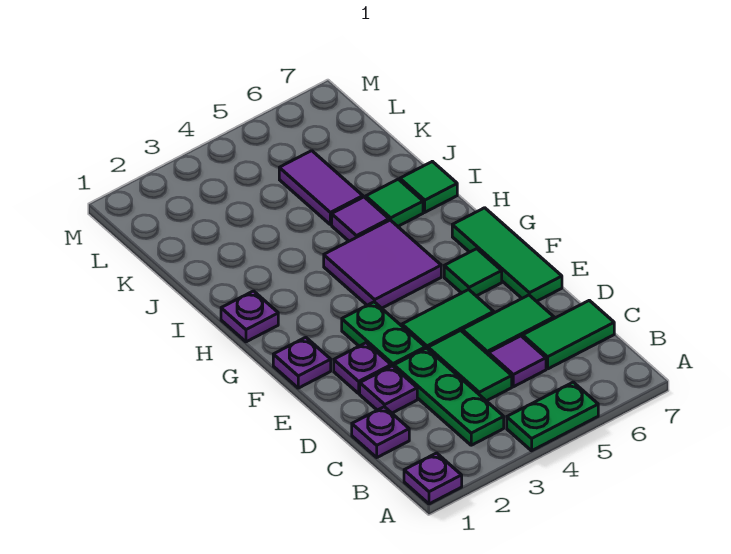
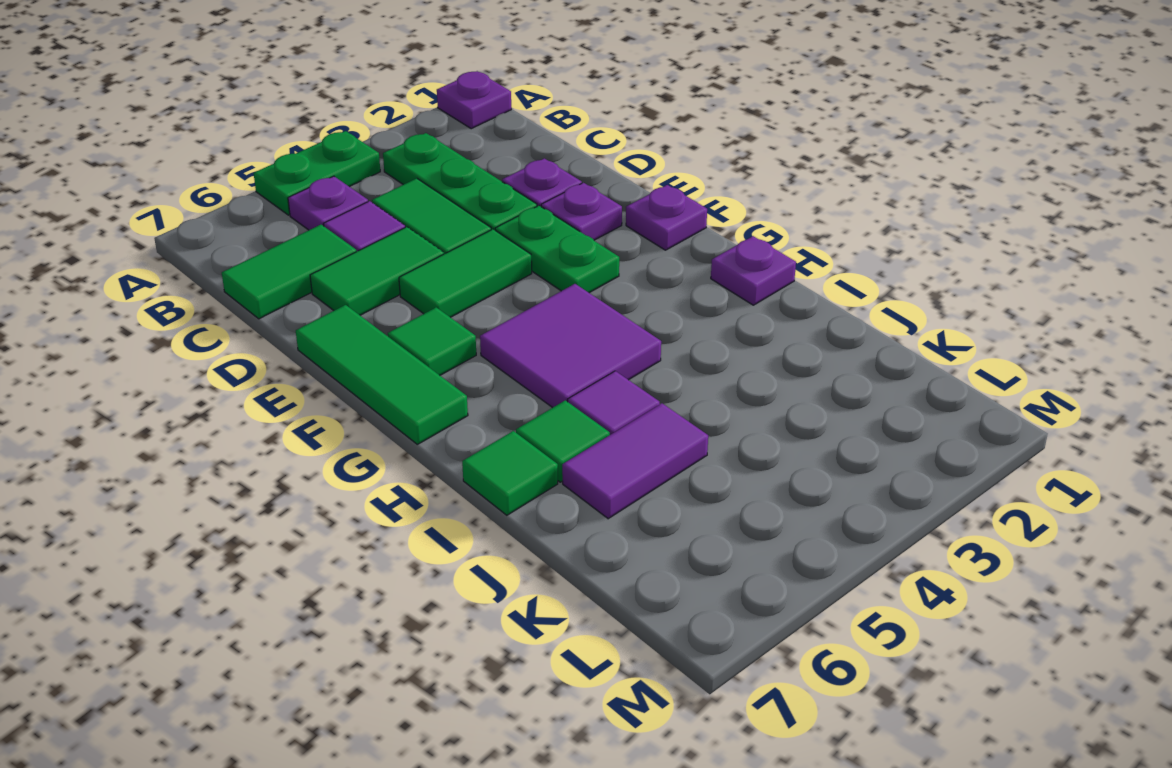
purple plate C1 level 1 -> purple plate B5 level 1
purple tile J5:K5 level 1 -> purple tile J5:J6 level 1

